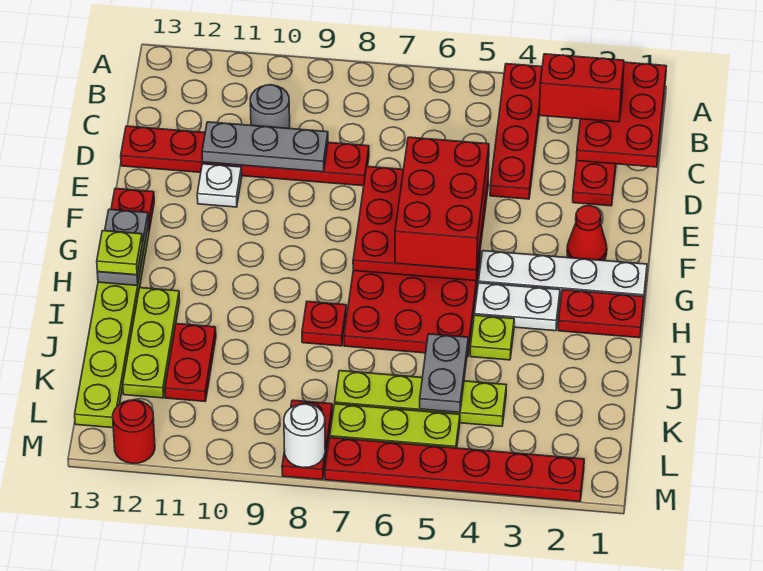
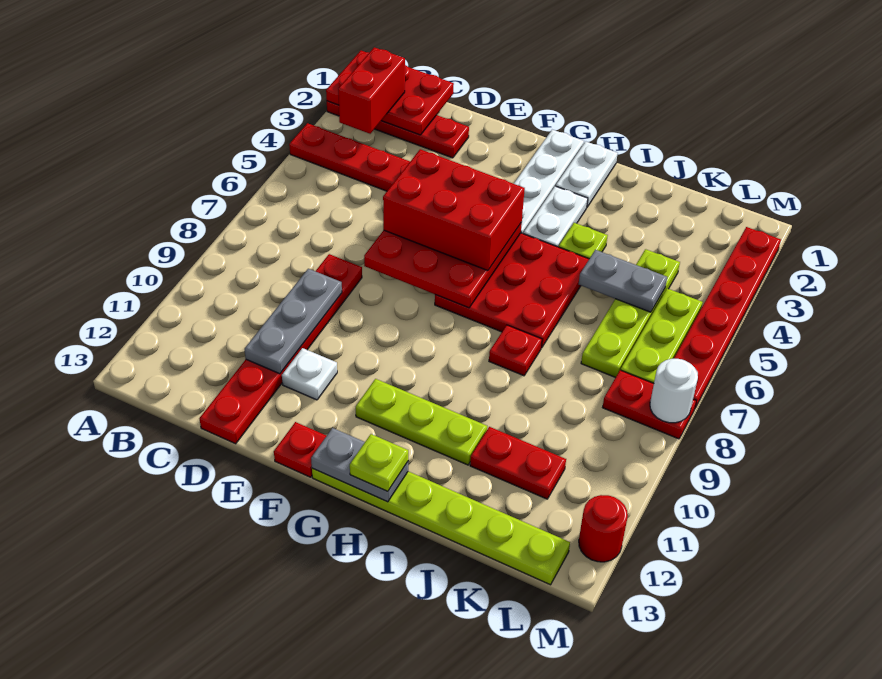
grey round brick C10 level 1 -> none
red cone F2 level 1 -> none
red plate H1:H2 level 1 -> white plate H1:H2 level 1
lime plate I12:K12 level 1 -> lime plate G11:I11 level 1

